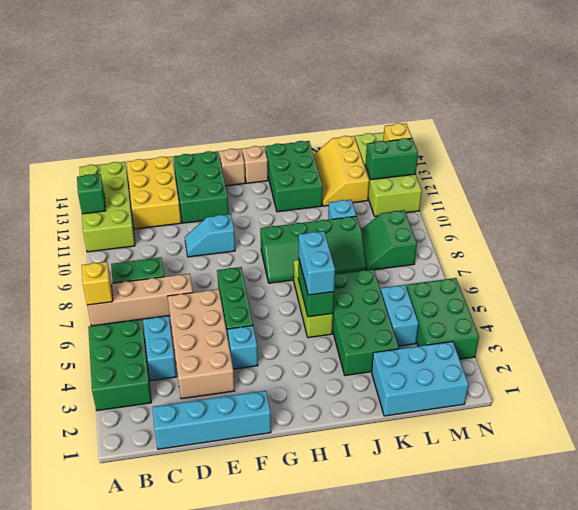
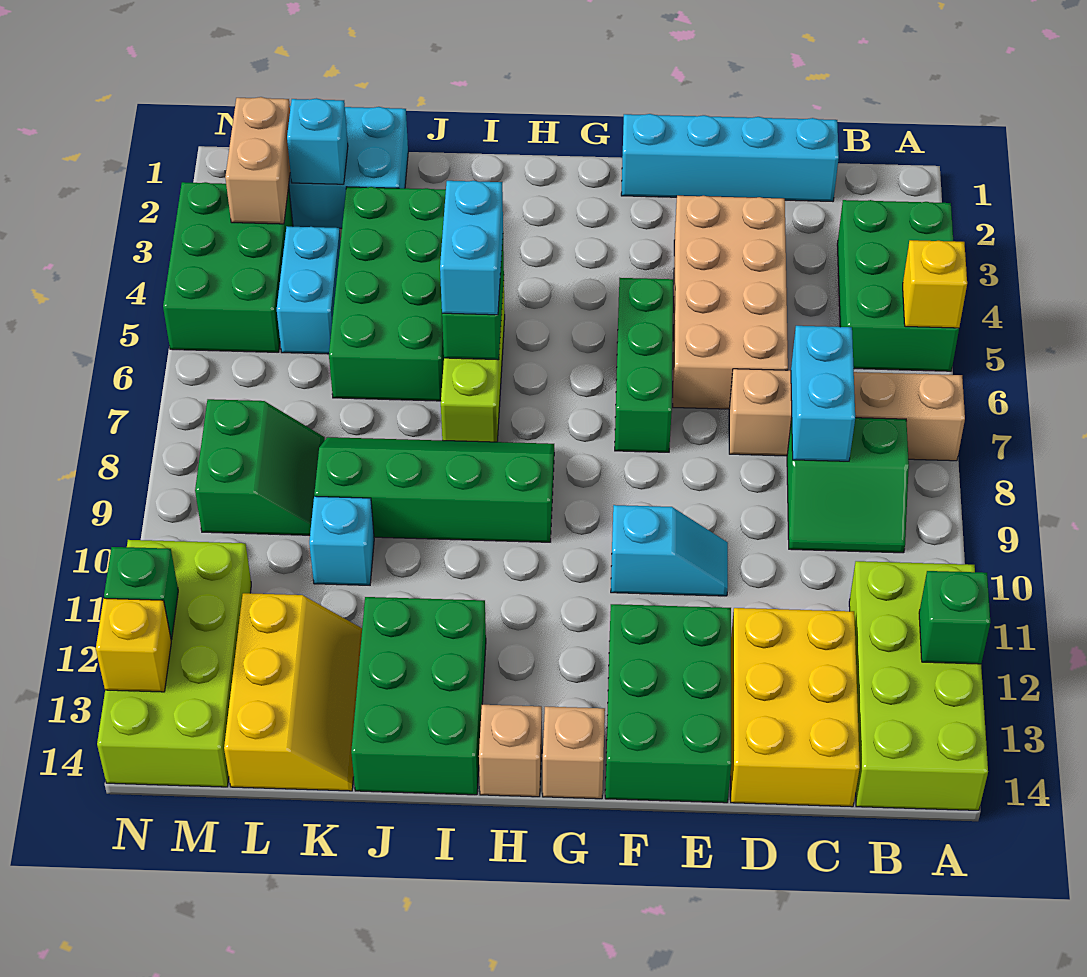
yellow brick A7 level 2 -> yellow brick A5 level 2
cyan brick C4:C5 level 1 -> cyan brick C7:C8 level 2
cyan brick F4 level 1 -> cyan brick L2 level 2
none -> tan brick M2:M3 level 2
green brick M12:N12 level 2 -> green brick N12 level 2

